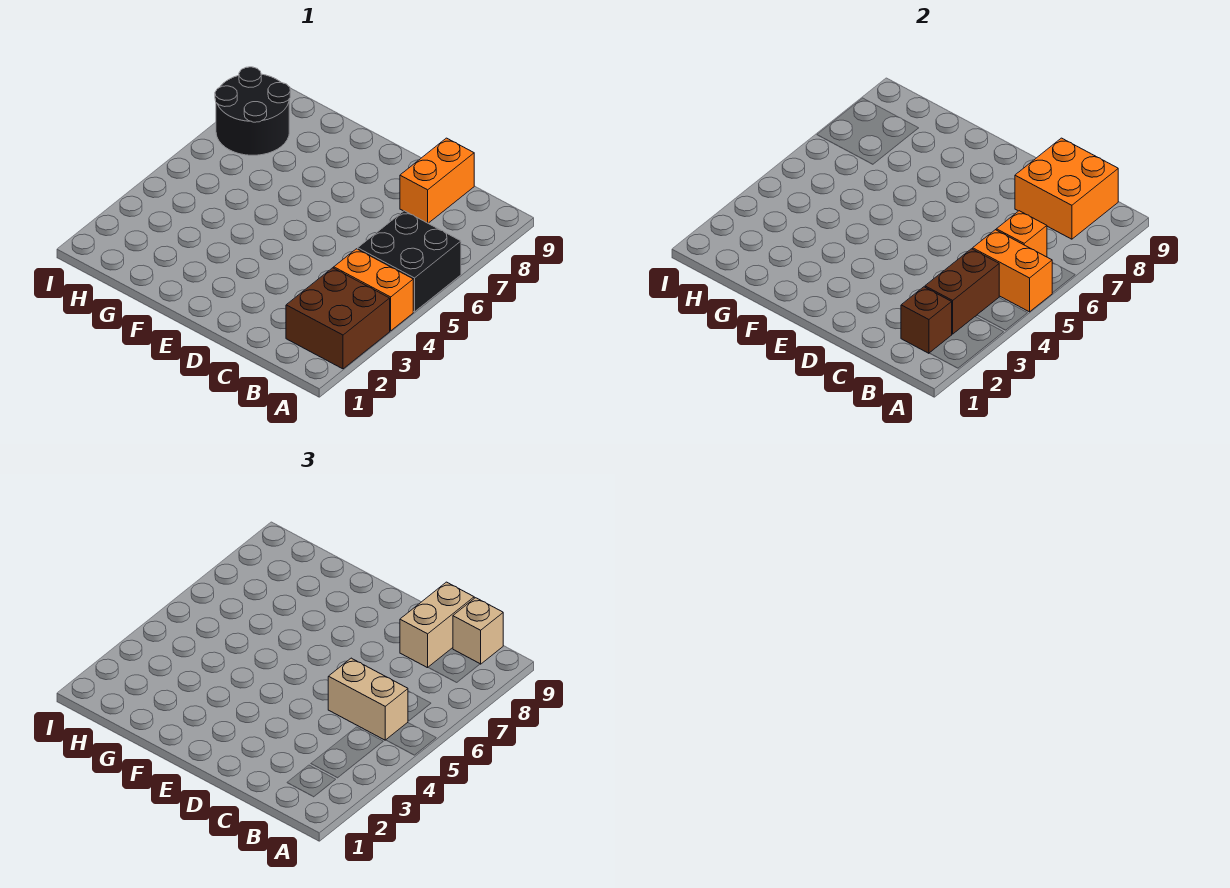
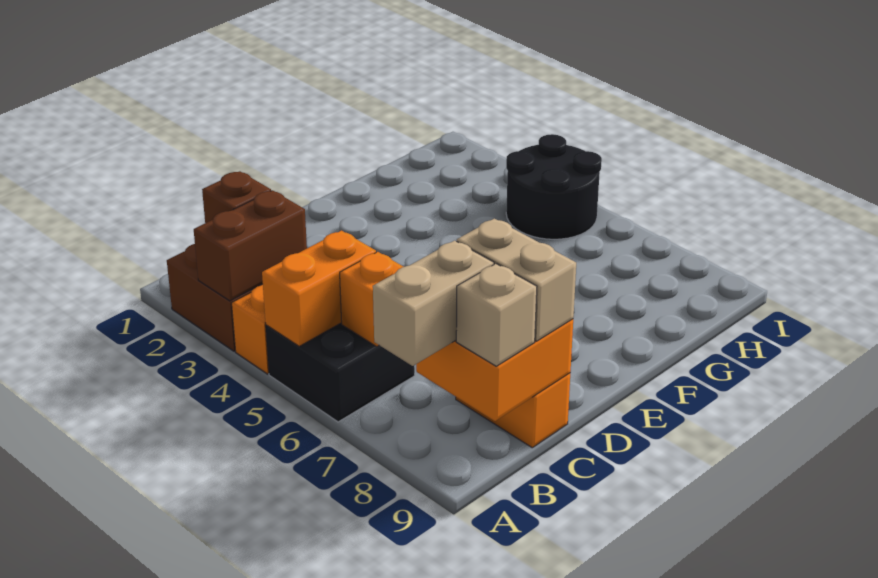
brown brick B3:B4 level 2 -> brown brick A3:B3 level 2
tan brick B5:C5 level 3 -> tan brick A8:B8 level 3
black round brick H7:I8 level 1 -> black round brick H4:I5 level 1

